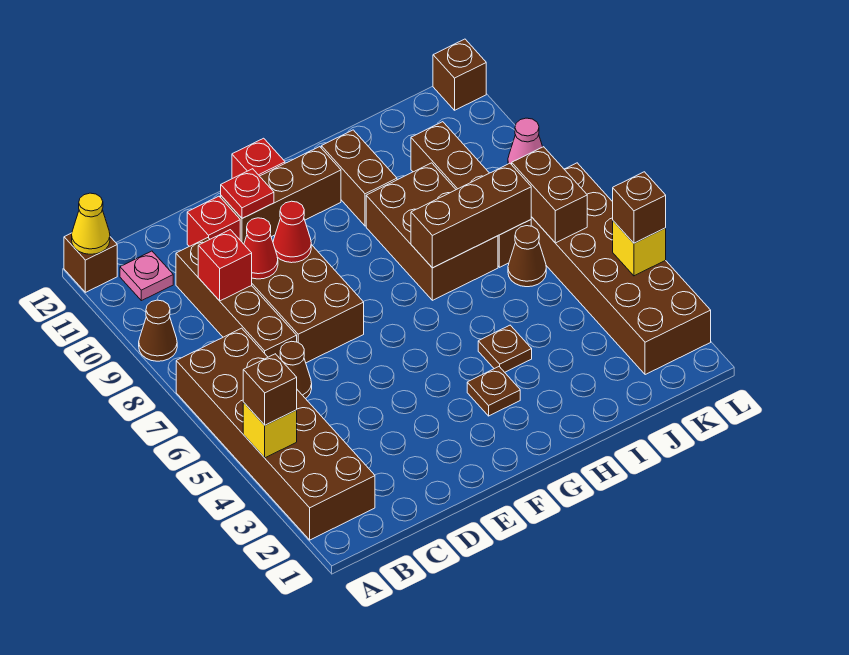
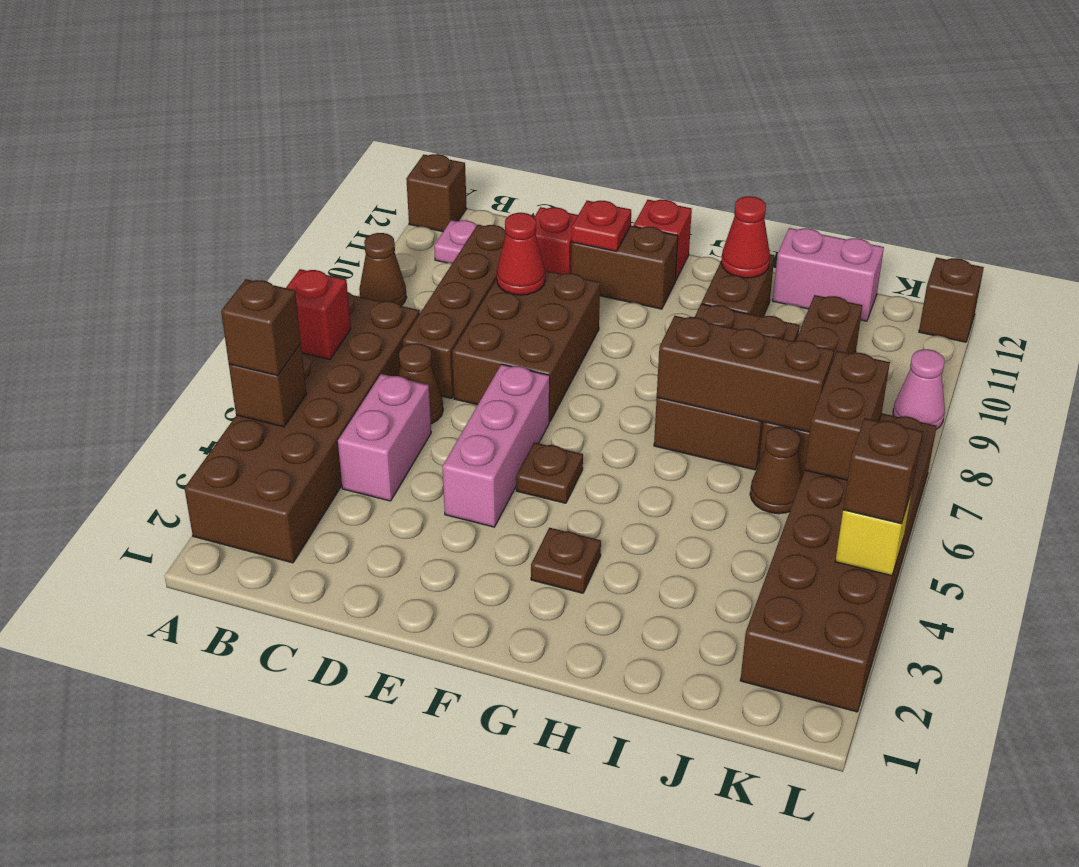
yellow brick A4 level 2 -> brown brick A4 level 2
yellow cone A12 level 2 -> none
none -> pink brick C4:C5 level 1
red brick C9 level 2 -> red brick A6 level 2
none -> pink brick E4:E6 level 1
red cone E9 level 2 -> red cone H11 level 2
brown brick E11:G11 level 1 -> brown brick E11:F11 level 1
brown plate H4 level 1 -> brown plate F5 level 1
none -> pink brick I12:J12 level 1

